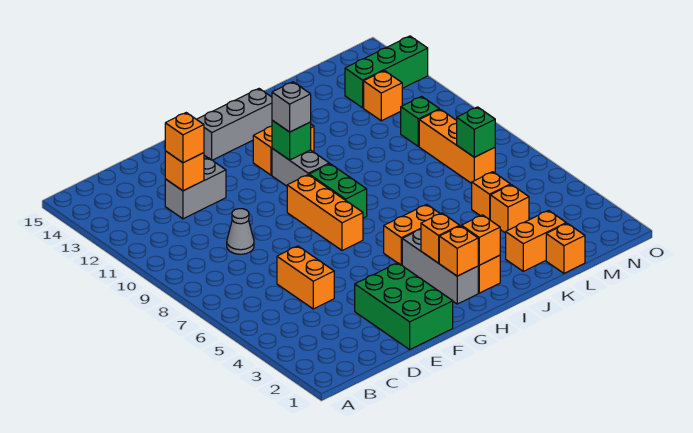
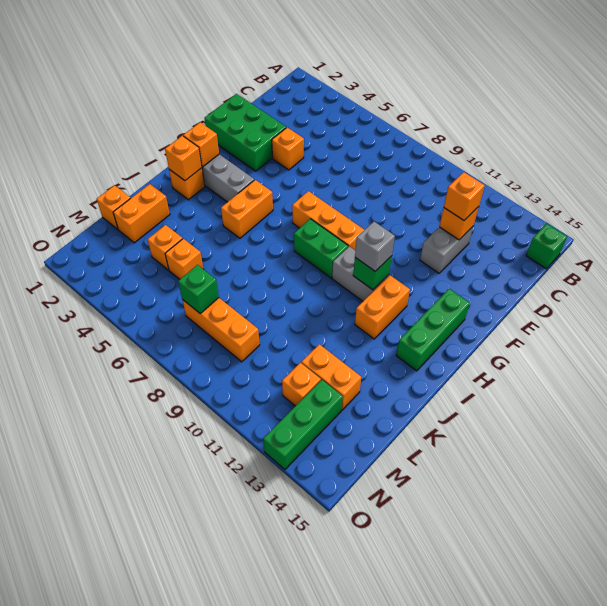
orange brick D5:D6 level 1 -> orange brick L12:L13 level 1
grey cone D9 level 1 -> none
grey brick G14:I14 level 1 -> green brick G14:I14 level 1
orange brick H3 level 2 -> orange brick E4 level 1
green brick M10 level 1 -> green brick B15 level 1

